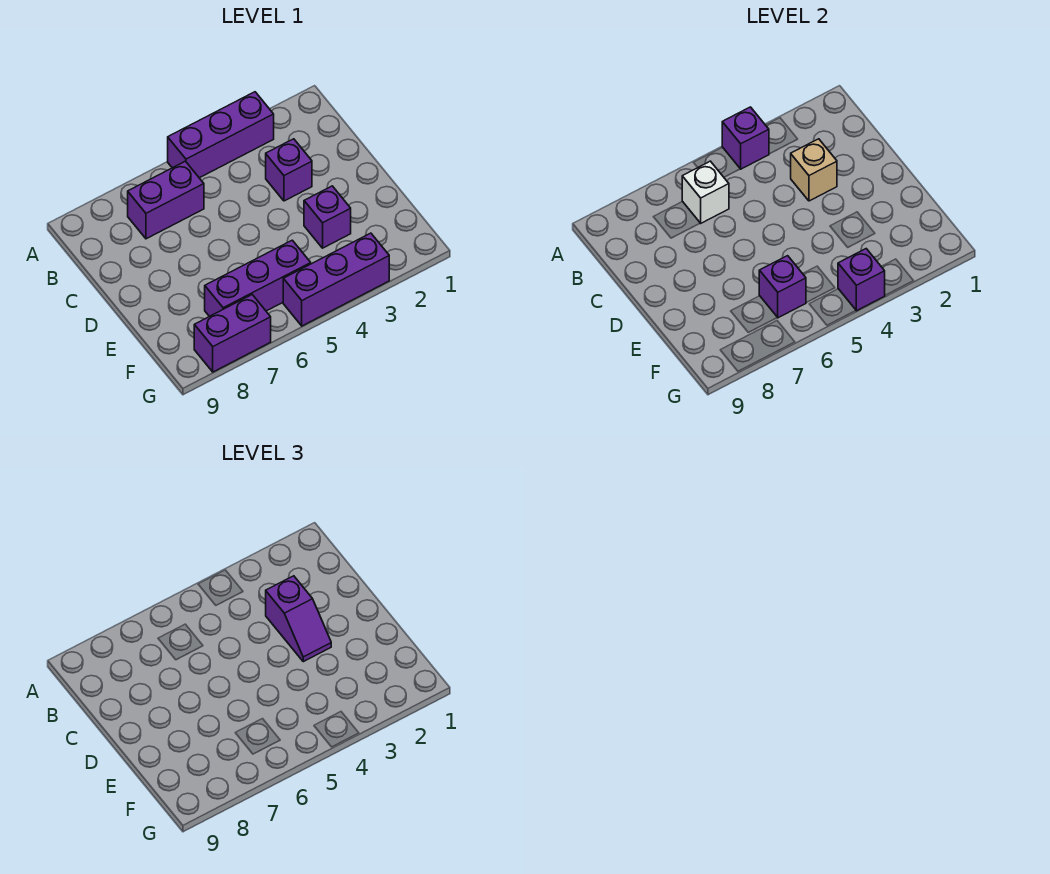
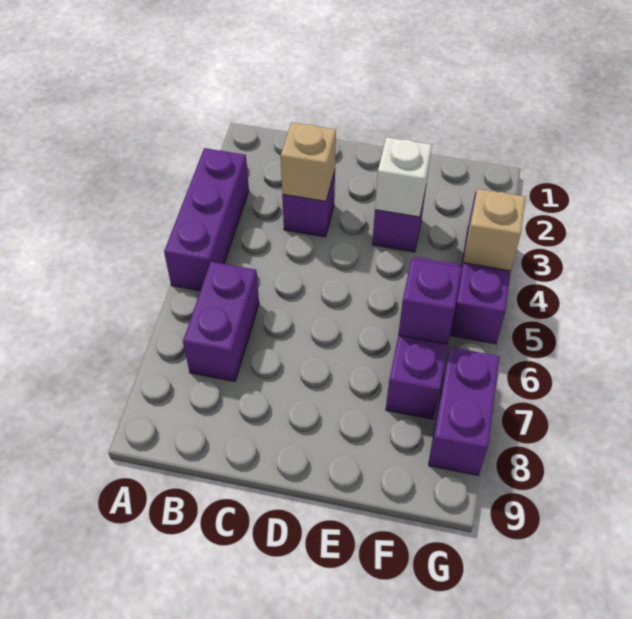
purple brick A4 level 2 -> none
white brick B6 level 2 -> white brick E3 level 2
purple slope C3:D3 level 3 top C -> none
purple brick G4 level 2 -> tan brick G4 level 2

